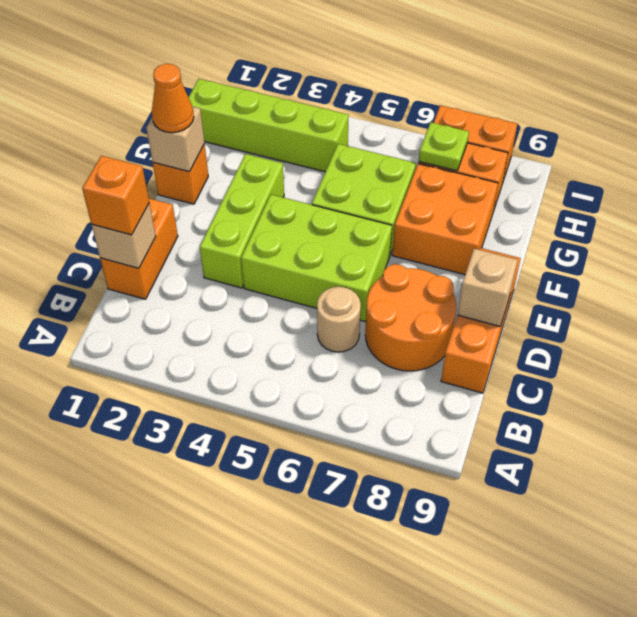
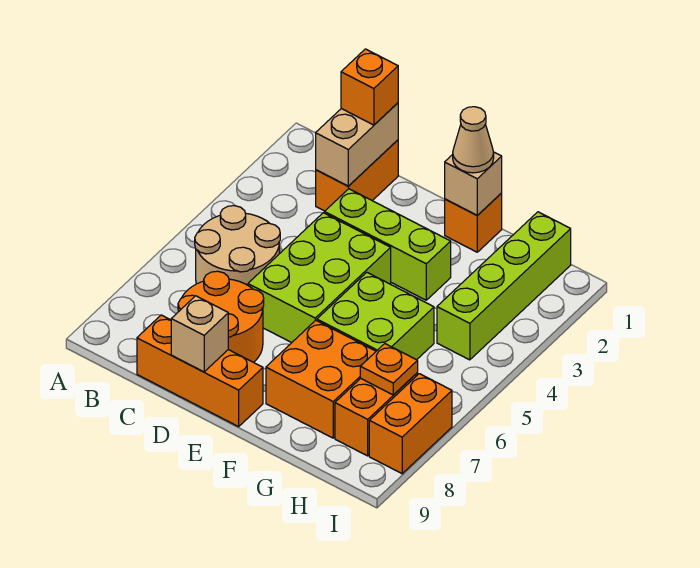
orange brick C1:D1 level 1 -> orange brick C1:C2 level 1
tan brick C1 level 2 -> tan brick C1:C2 level 2
tan round brick C6 level 1 -> tan round brick B5:C6 level 1
orange cone F1 level 3 -> tan cone F1 level 3
lime plate H7 level 2 -> orange plate H7 level 2

